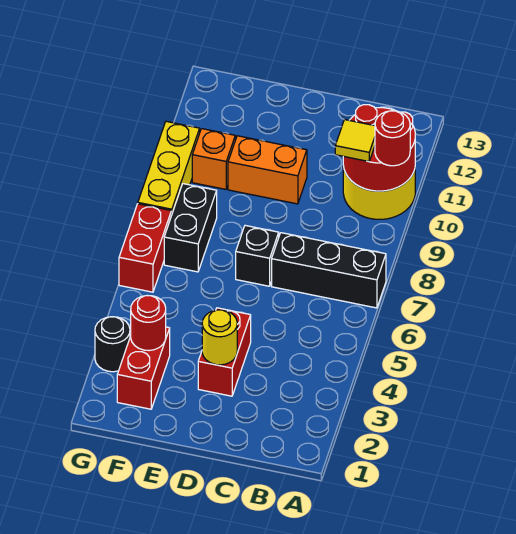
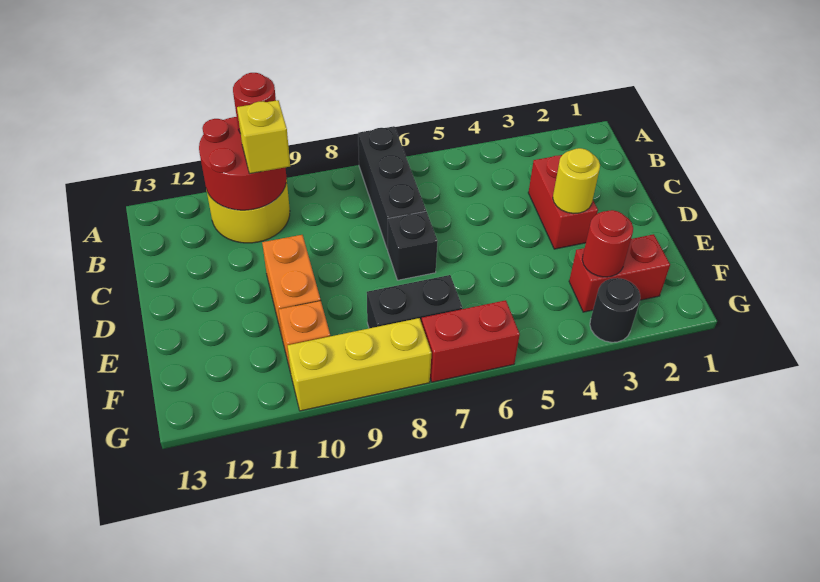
yellow tile B10 level 3 -> yellow brick B10 level 3
red brick D3:D4 level 1 -> red brick C3:D3 level 1

